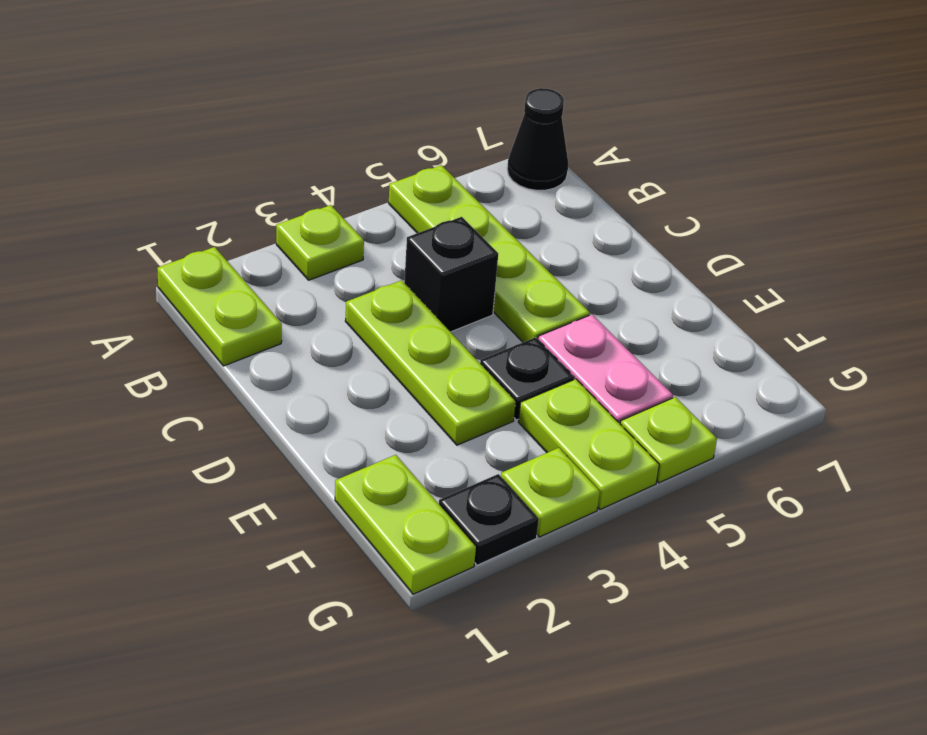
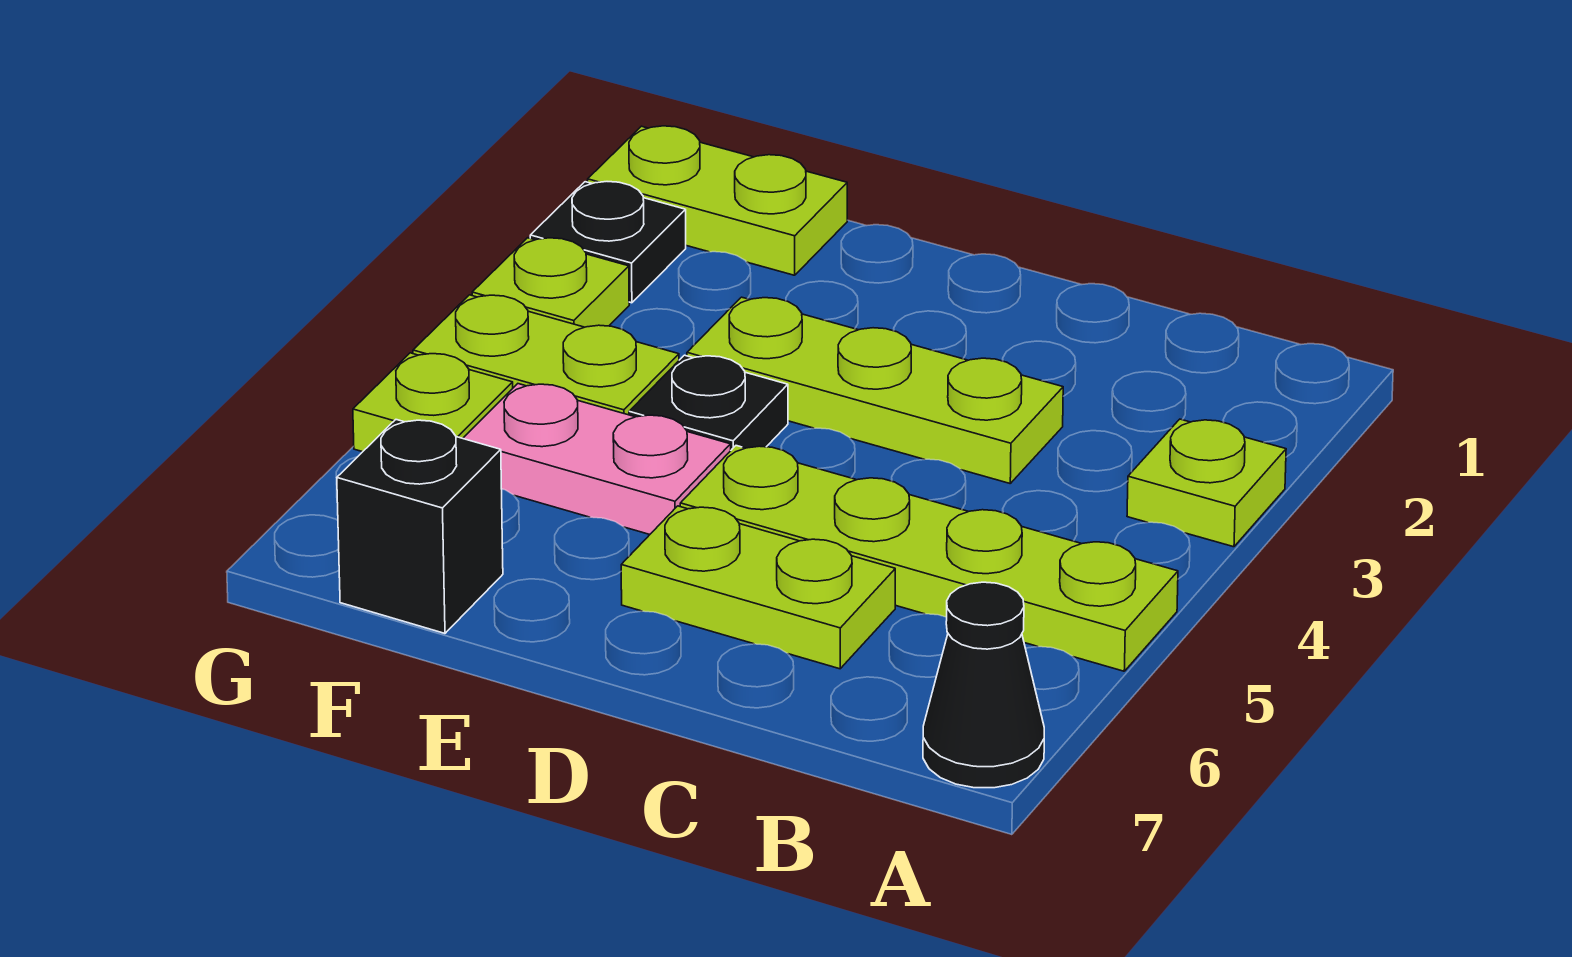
lime plate A1:B1 level 1 -> lime plate C6:D6 level 1
black brick C4 level 1 -> black brick F7 level 1

